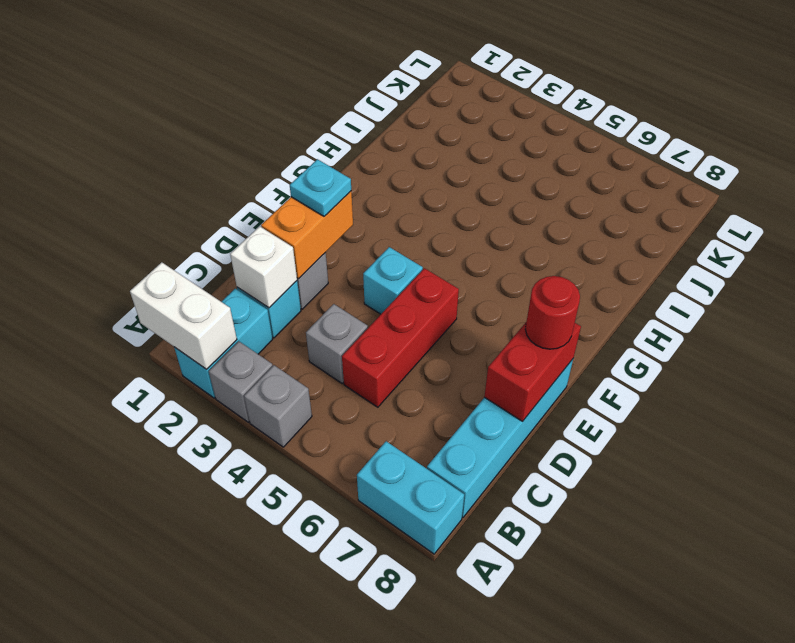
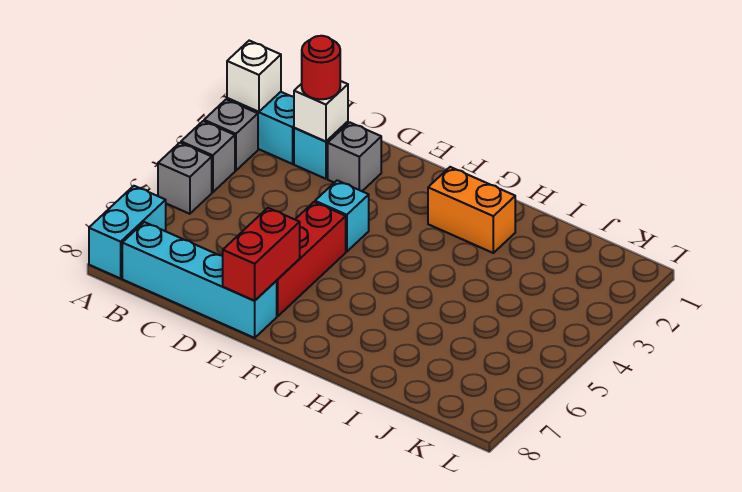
white brick A1:A2 level 2 -> white brick A2 level 2
grey brick C4 level 1 -> grey brick A5 level 1
red brick C5:E5 level 1 -> red brick E5:E7 level 1
orange brick D2:E2 level 2 -> orange brick G2:H2 level 1
red brick D8:E8 level 2 -> red brick E7:E8 level 2
cyan plate E2 level 3 -> none
red round brick E8 level 3 -> red round brick C2 level 3

